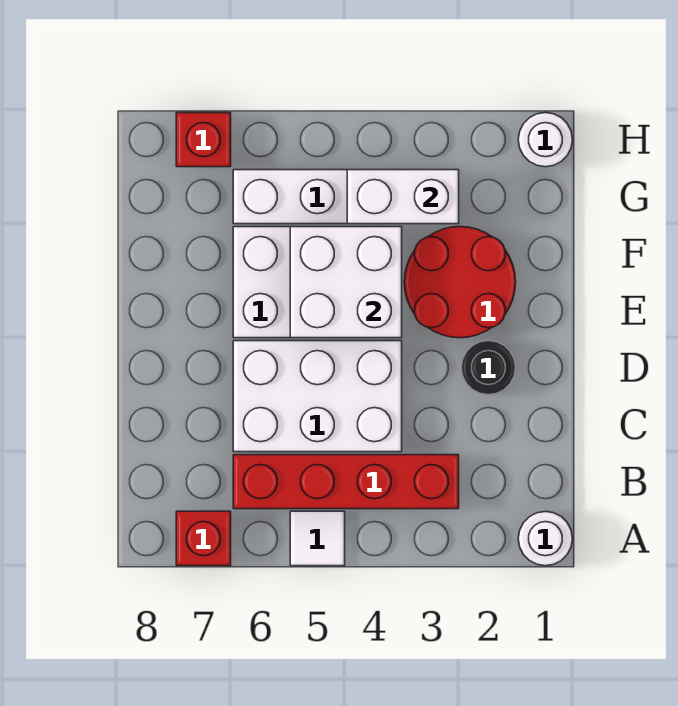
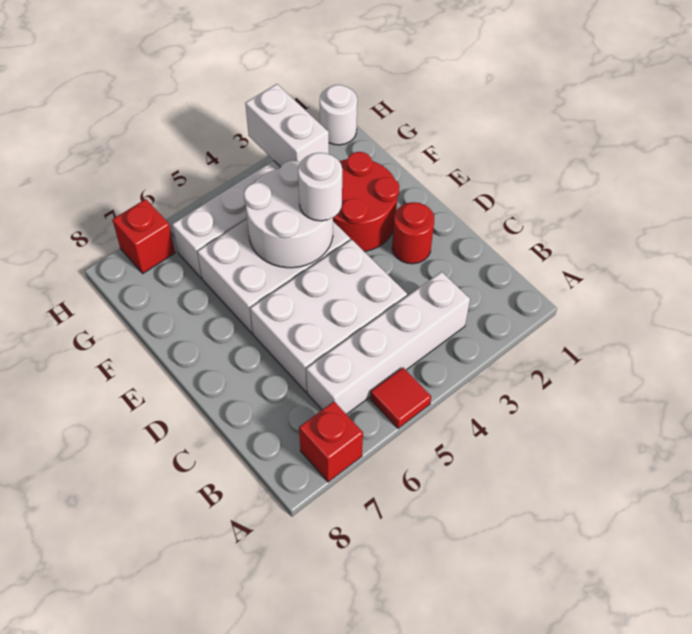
white round brick A1 level 1 -> white round brick E4 level 3
white tile A5 level 1 -> red tile A5 level 1
red brick B3:B6 level 1 -> white brick B3:B6 level 1
black round brick D2 level 1 -> red round brick D2 level 1
white brick E4:F5 level 2 -> white round brick E4:F5 level 2
white brick G3:G4 level 2 -> white brick G3:H3 level 2

